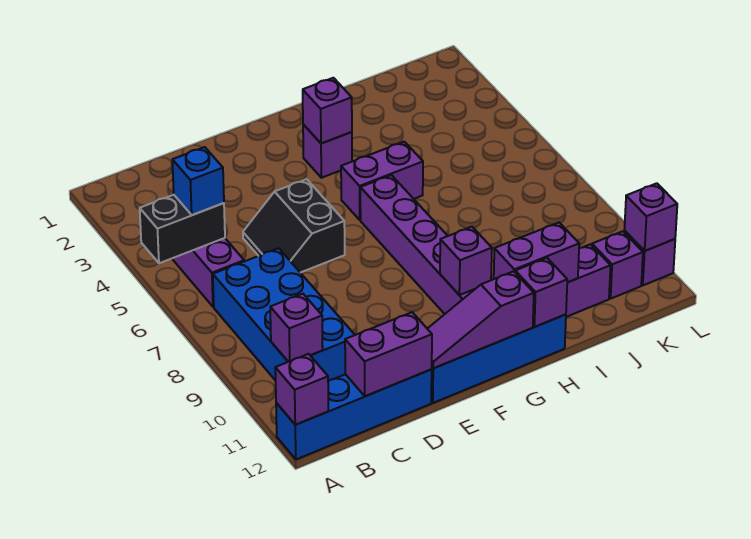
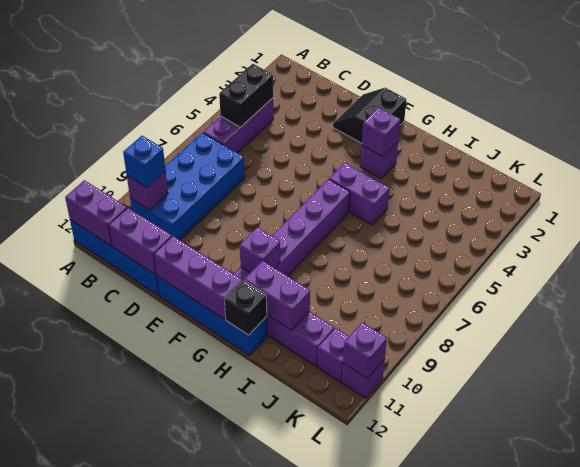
black brick A5:B5 level 2 -> black brick B4:B5 level 2
purple brick A12 level 2 -> purple brick A12:B12 level 2
blue brick B5 level 3 -> blue brick B10 level 3
black slope D5:E6 level 1 top E -> black slope E1:F2 level 1 top F
purple slope E12:G12 level 2 top G -> purple brick E12:G12 level 2
purple brick H12 level 2 -> black brick H12 level 2

